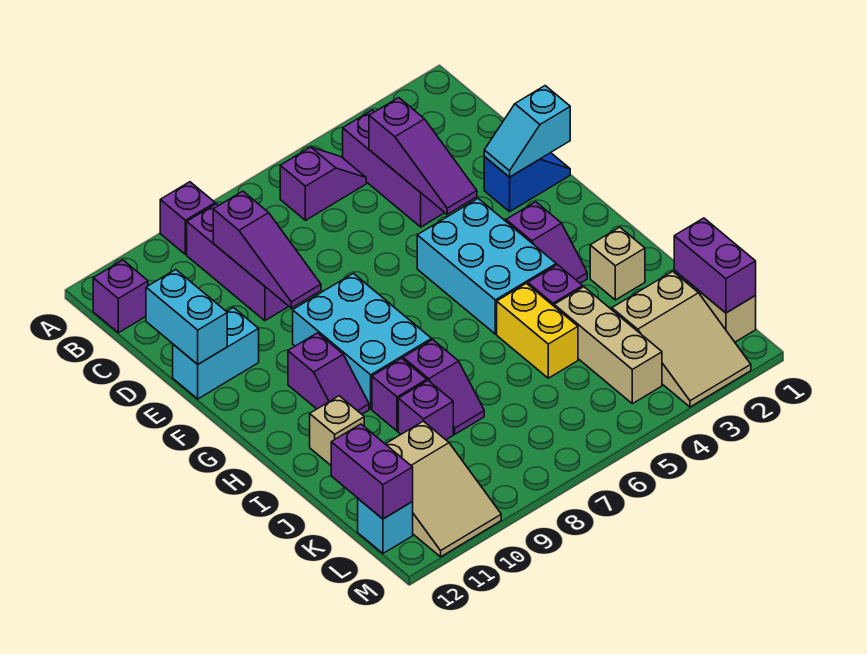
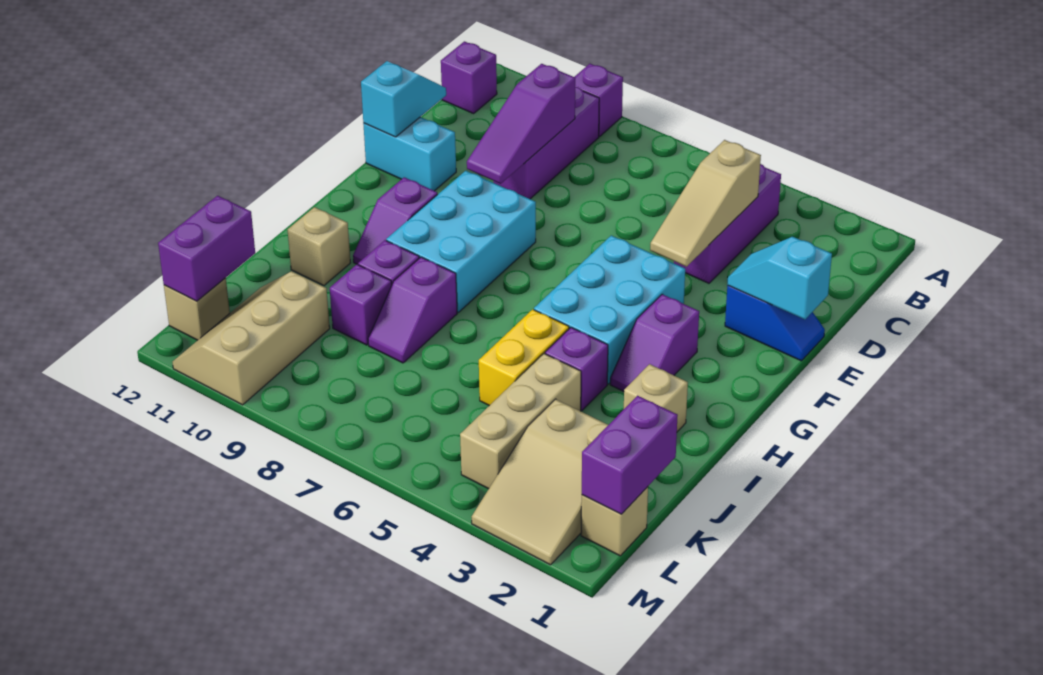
purple slope B5:B6 level 1 top 6 -> none
purple slope C4:E4 level 2 top C -> tan slope C4:E4 level 2 top C
cyan brick D12:E12 level 2 -> cyan slope D12:E12 level 2 top E
tan slope K10:M11 level 1 top K -> tan slope K10:M11 level 1 top 10
cyan brick L12 level 1 -> tan brick L12 level 1

